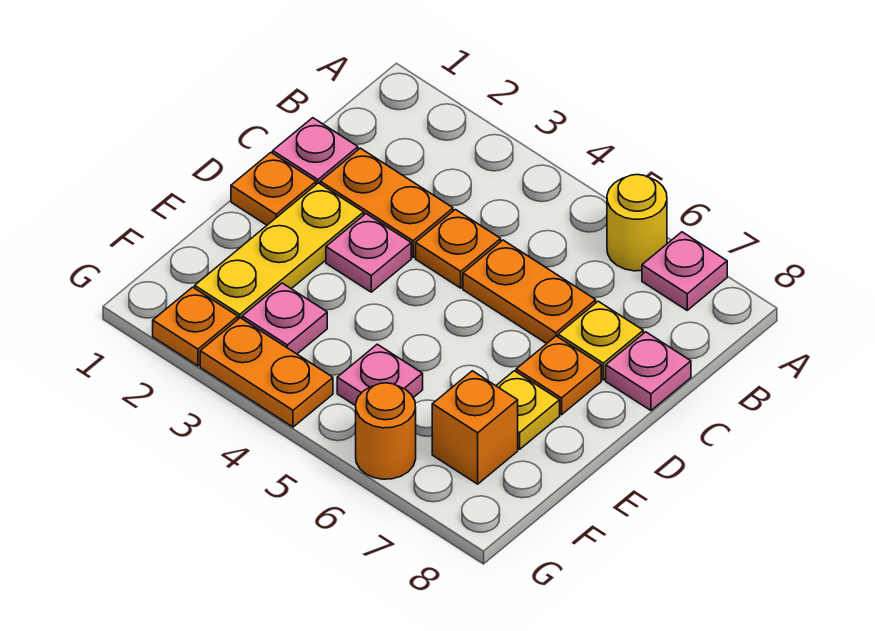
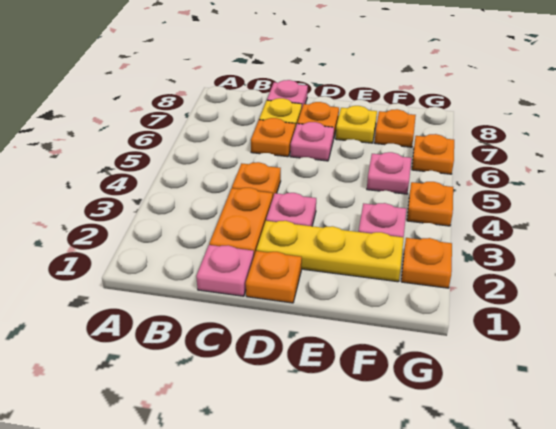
yellow round brick A6 level 1 -> none
pink plate A7 level 1 -> pink plate D6 level 1
orange plate C5:C6 level 1 -> orange plate C6 level 1
orange brick F7 level 1 -> orange plate F7 level 1
orange plate G3:G4 level 1 -> orange plate G4 level 1
orange round brick G6 level 1 -> orange plate G6 level 1

